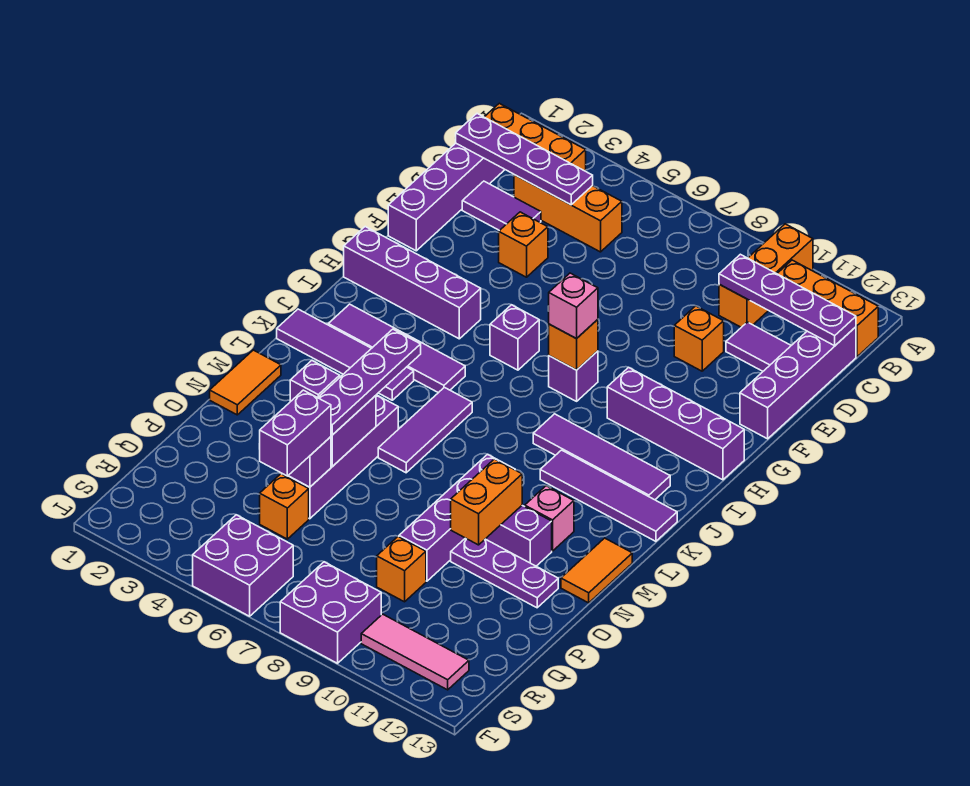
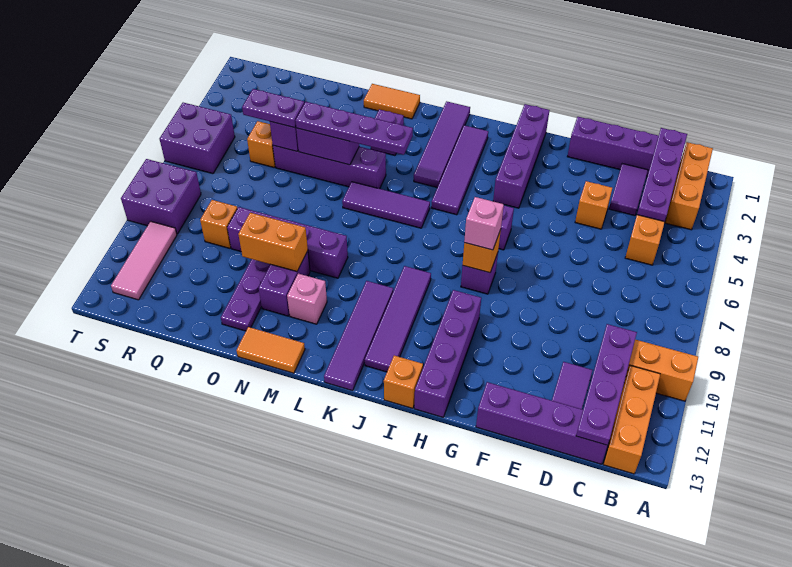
orange brick E10 level 1 -> orange brick I13 level 1
purple brick P5:Q5 level 3 -> purple plate P5:Q5 level 3

